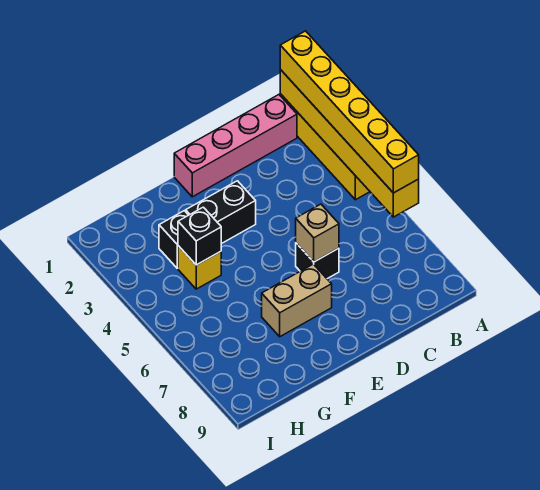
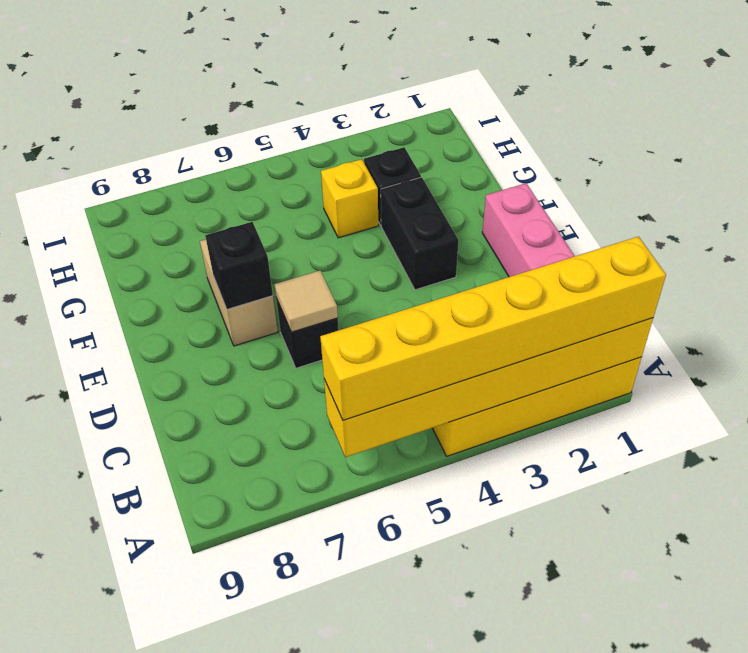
tan brick D6 level 2 -> tan tile D6 level 2
black brick G4 level 2 -> black brick E7 level 2

